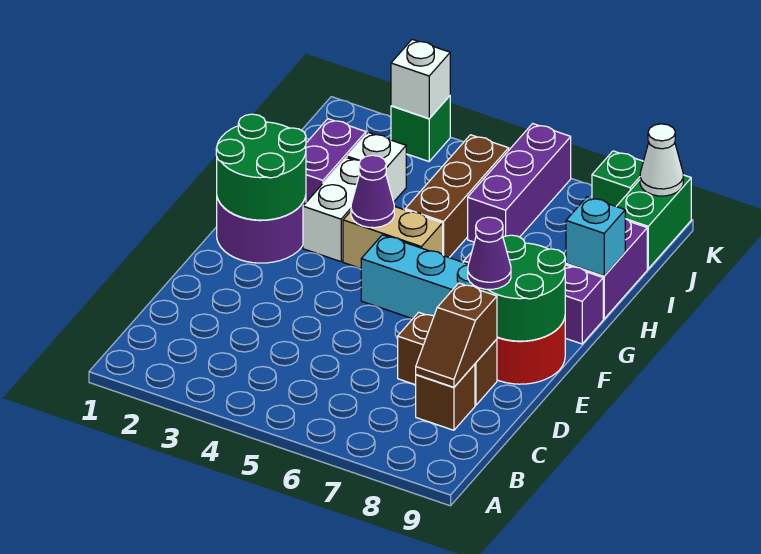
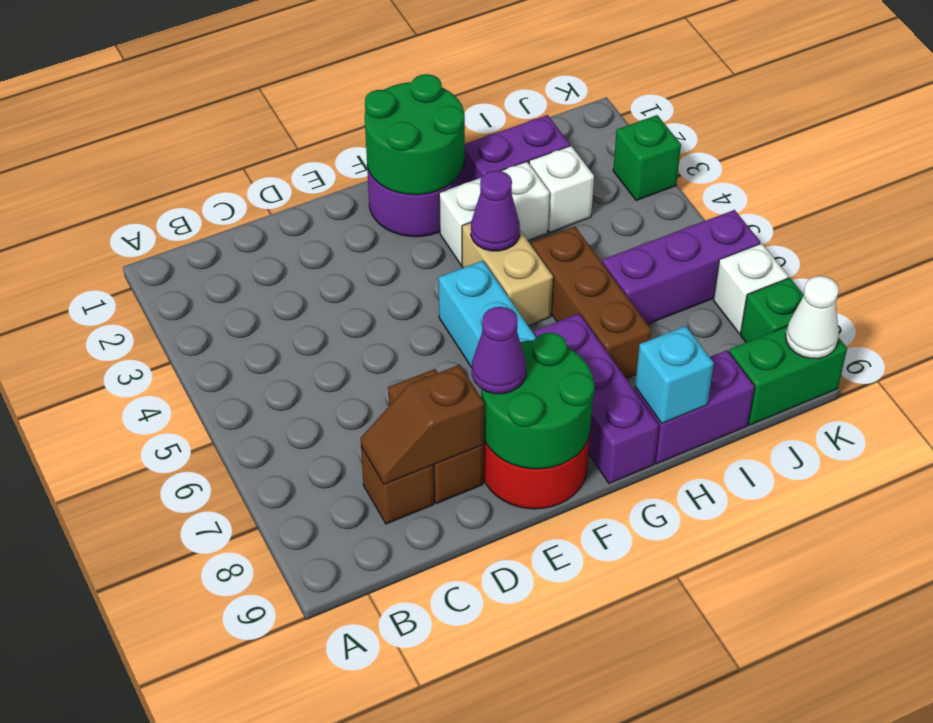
brown brick H5:J5 level 1 -> brown brick H5:H7 level 1
white brick K3 level 2 -> white brick K7 level 1

